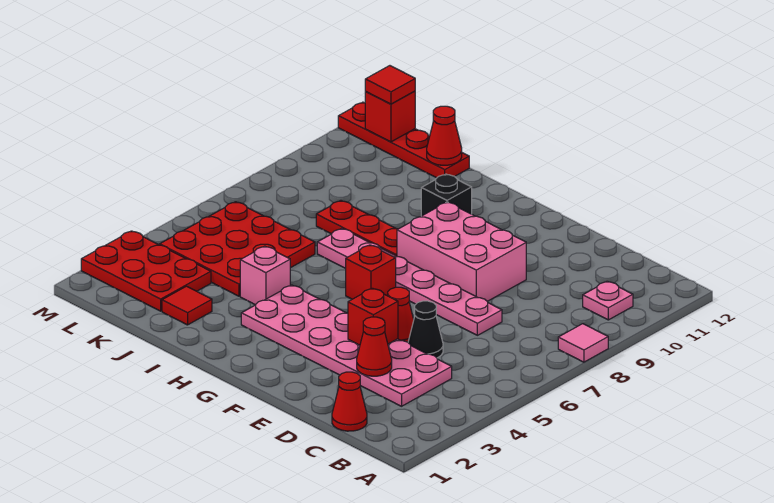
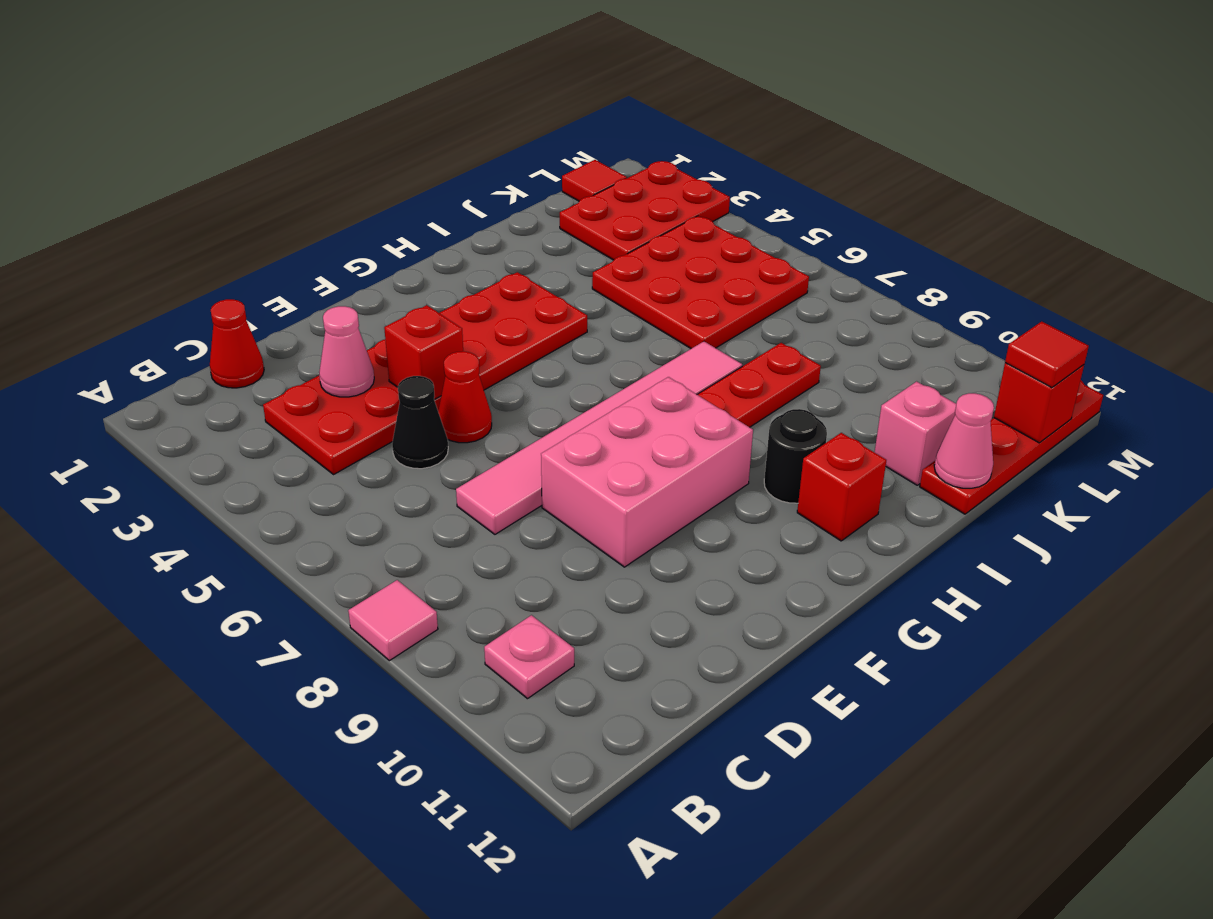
pink plate C3:H4 level 1 -> red plate C3:H4 level 1
red cone D3 level 2 -> pink cone D3 level 2
pink plate D7:I7 level 1 -> pink tile D7:I7 level 1
red brick G6 level 1 -> red brick H11 level 1
black brick H10 level 1 -> black round brick H10 level 1
pink brick I4 level 1 -> pink brick J11 level 1
red tile J2 level 1 -> red tile L1 level 1
red cone J12 level 2 -> pink cone J12 level 2

